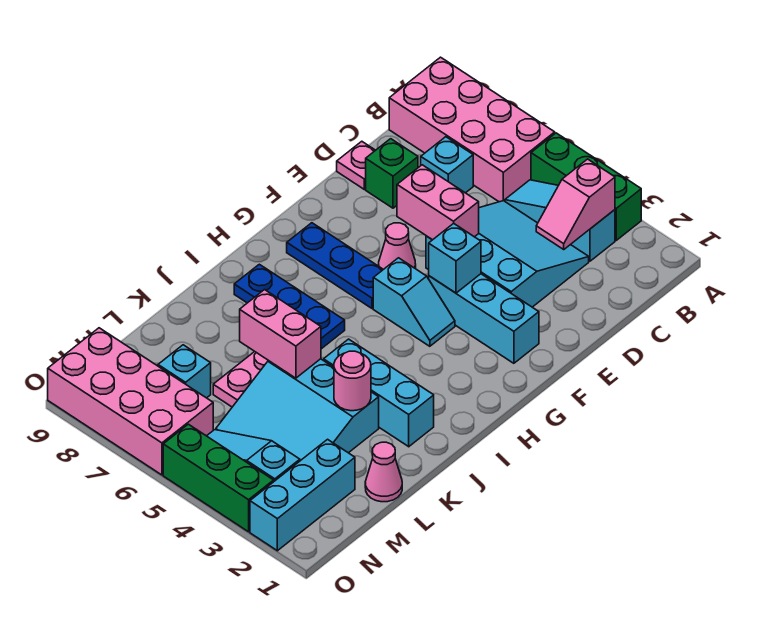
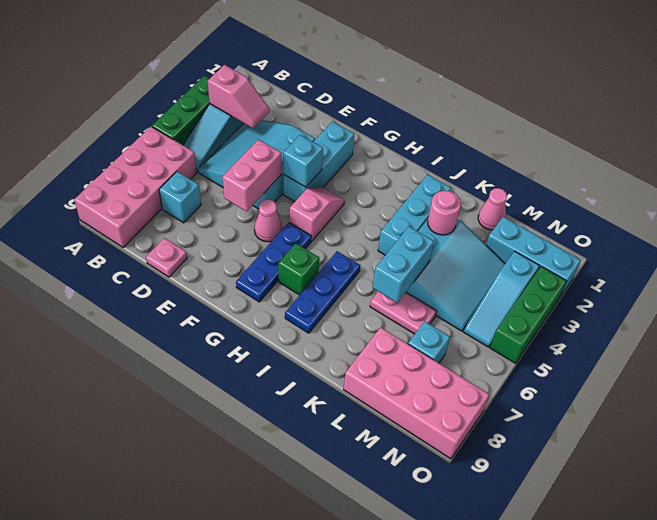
green brick D8 level 1 -> green brick H7 level 1
cyan slope G4:G5 level 1 top 5 -> pink slope G4:G5 level 1 top 5
pink brick K5:K6 level 2 -> cyan brick K5:K6 level 2
pink brick N6:O9 level 1 -> pink brick L8:O9 level 1

